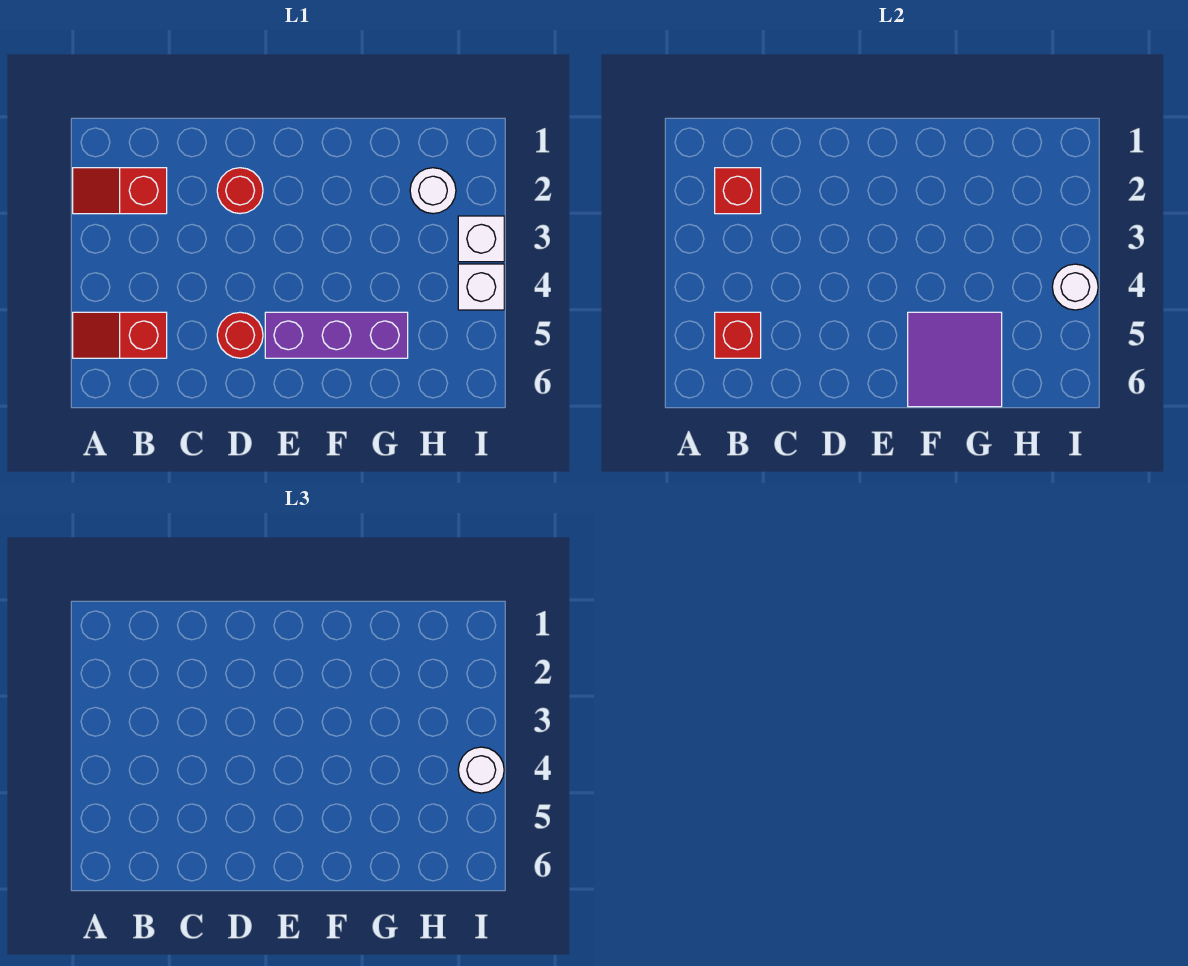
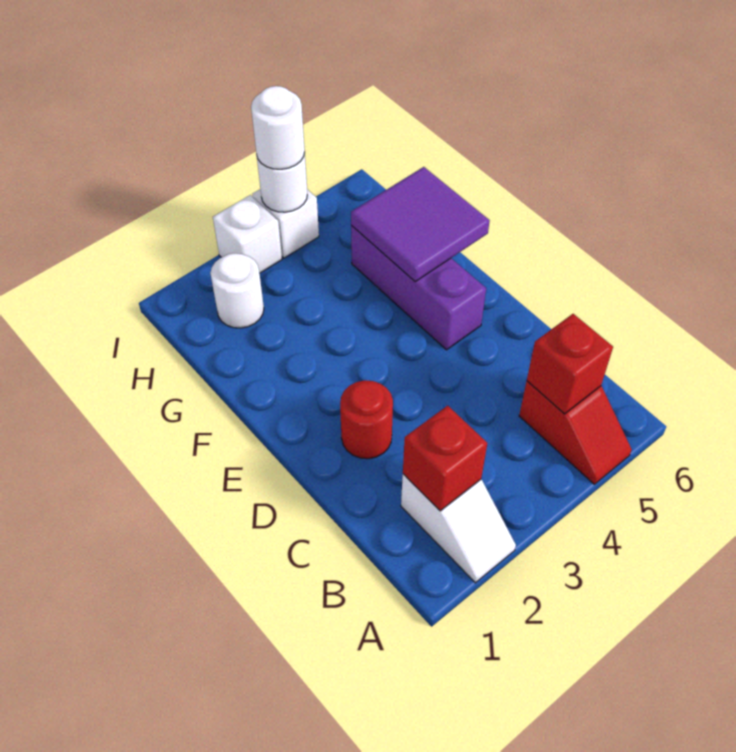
red slope A2:B2 level 1 top B -> white slope A2:B2 level 1 top B
red round brick D5 level 1 -> none

